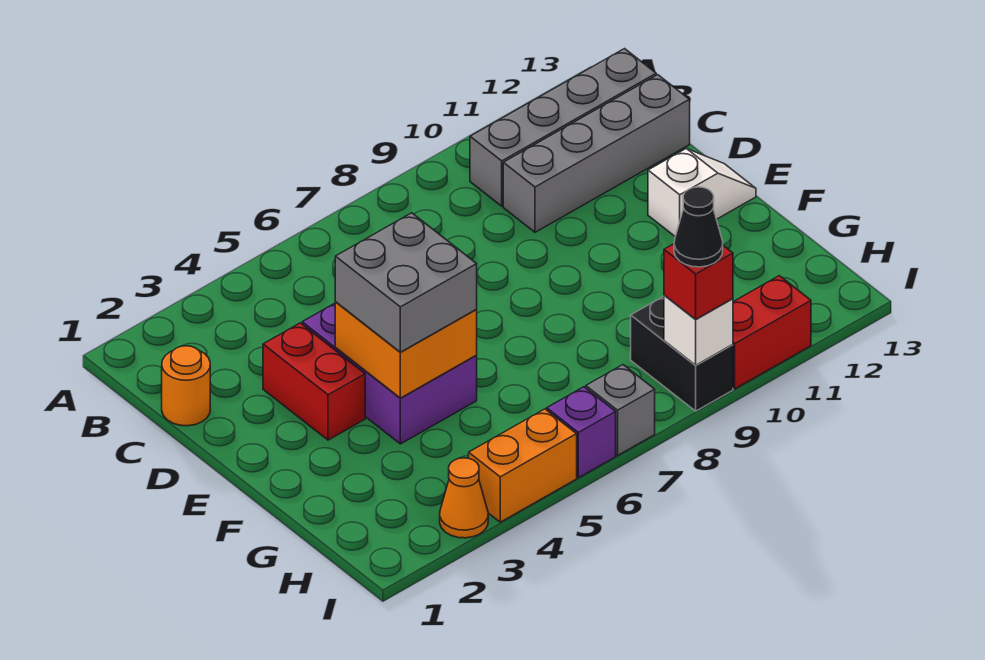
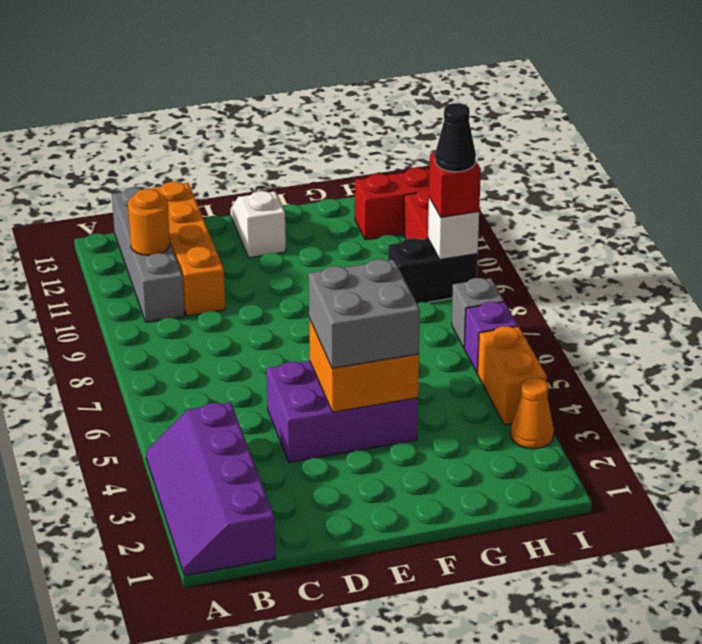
none -> purple slope A1:B4 level 1 top B
orange round brick C1 level 1 -> orange round brick B11 level 2
grey brick C10:C13 level 1 -> orange brick C10:C13 level 1
red brick D3:E3 level 1 -> red brick H12:I12 level 1

